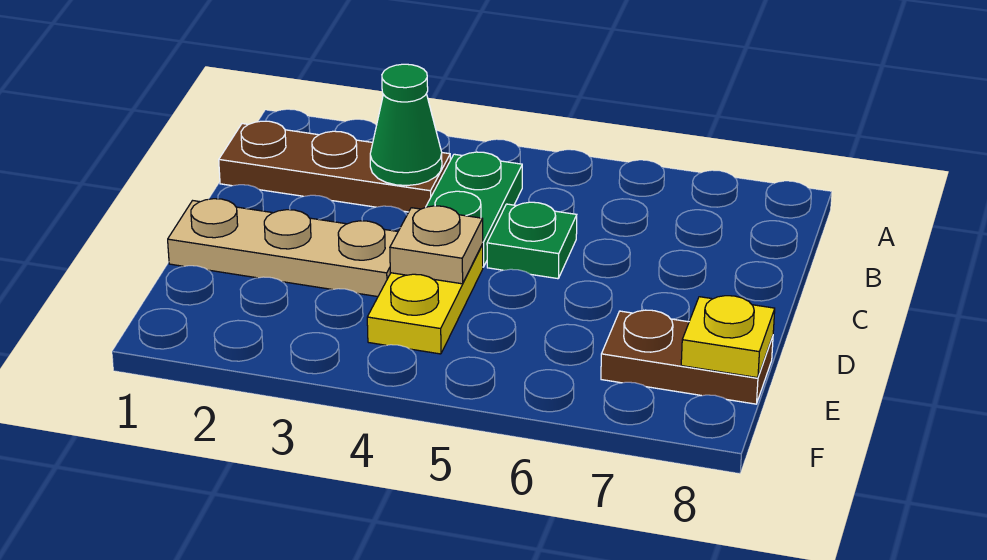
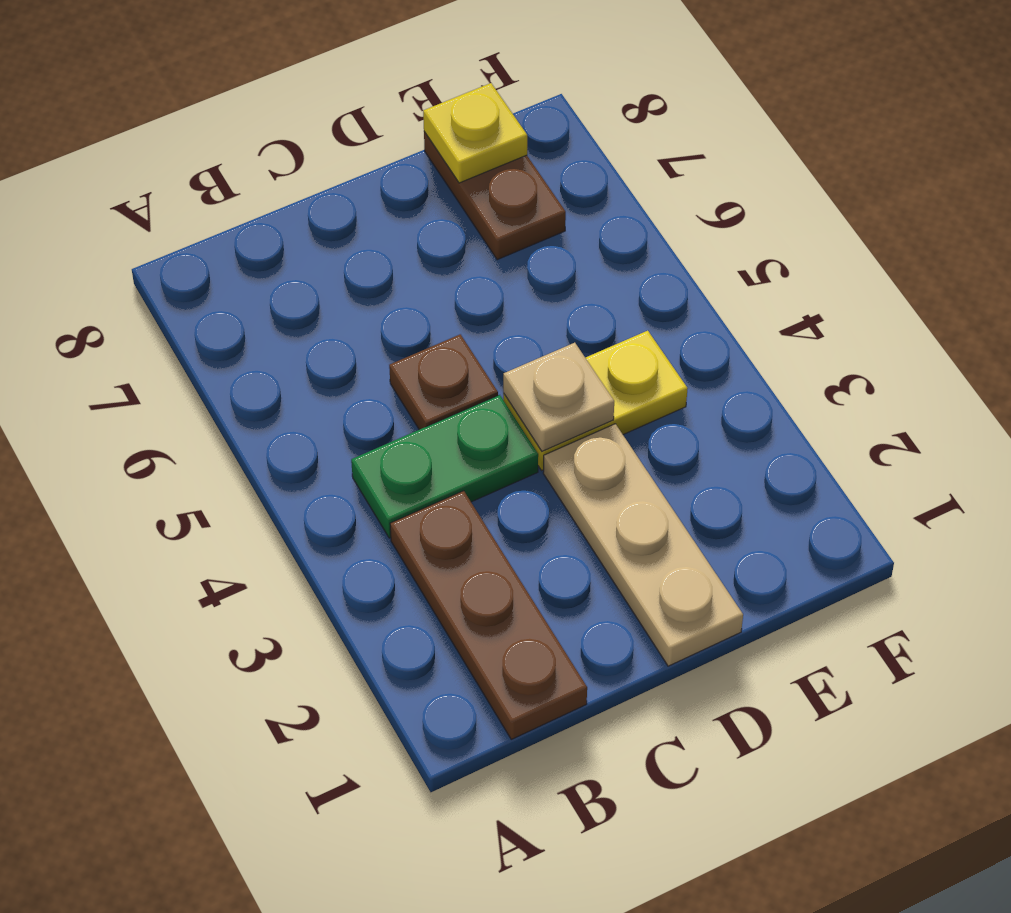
green cone B3 level 2 -> none
green plate C5 level 1 -> brown plate C5 level 1

